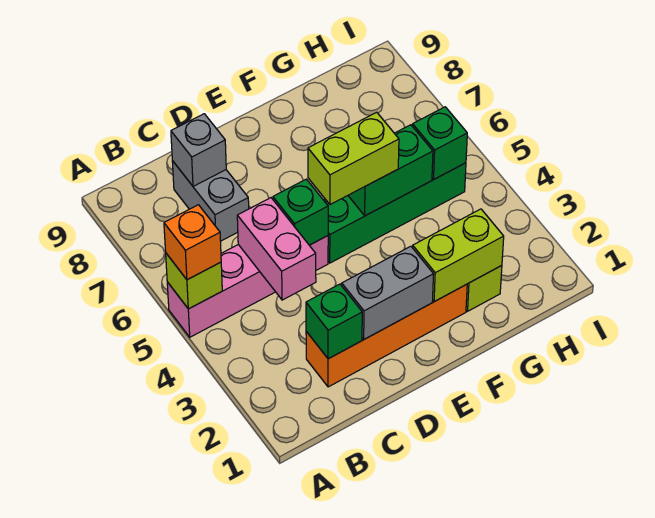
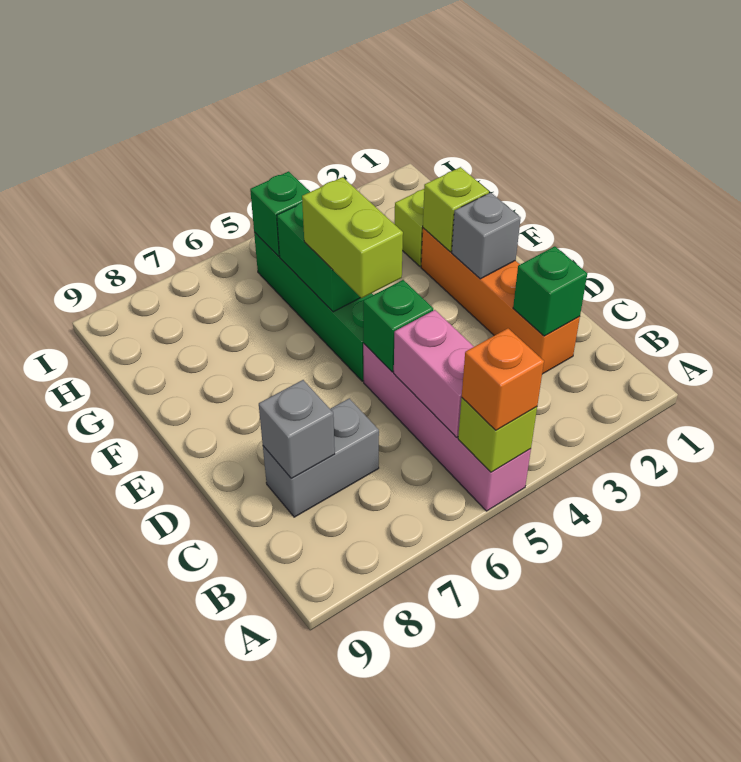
pink brick C4:C5 level 2 -> pink brick B5:C5 level 2
grey brick D2:E2 level 2 -> grey brick E2 level 2
lime brick F2:G2 level 2 -> lime brick F2 level 2

